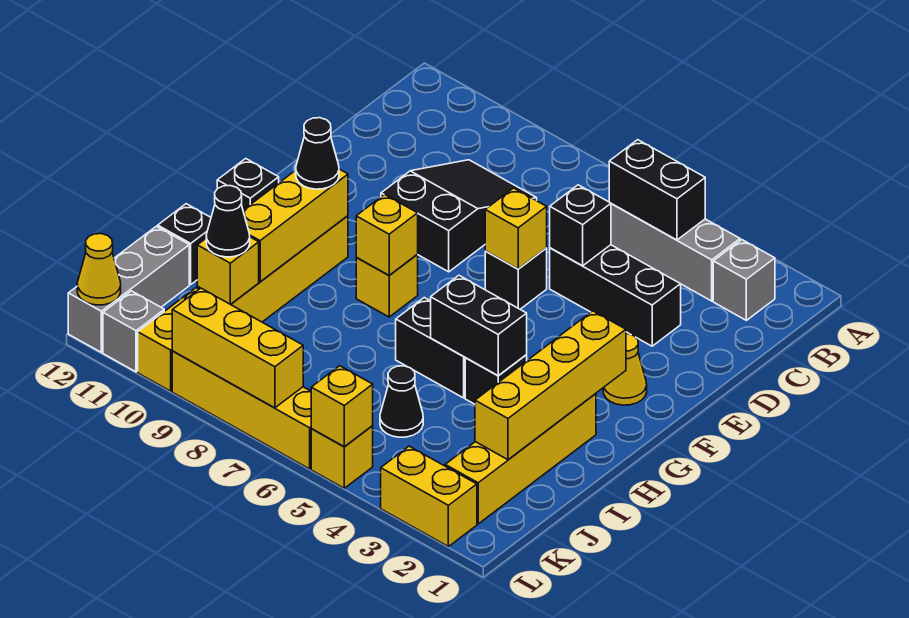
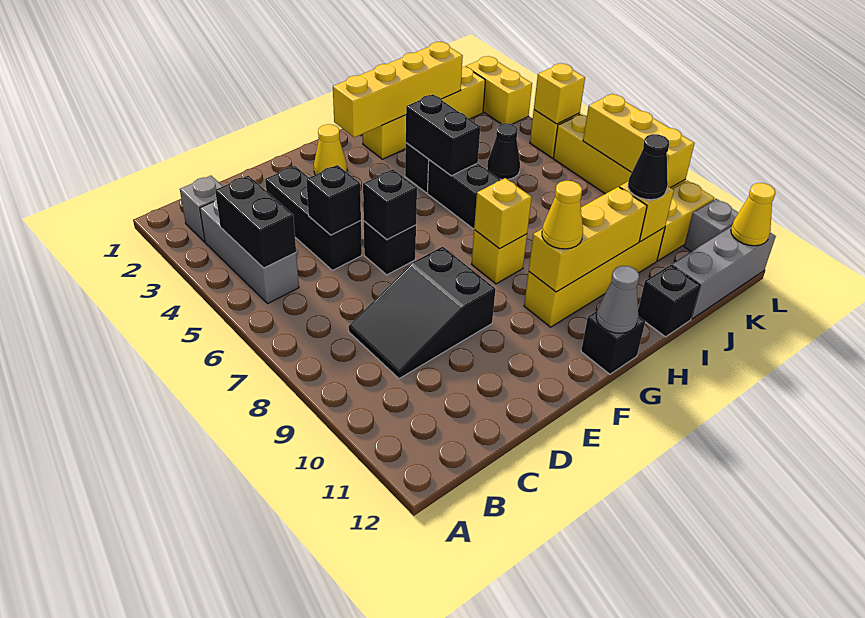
yellow brick E6 level 2 -> black brick E6 level 2
black cone G10 level 3 -> yellow cone G10 level 3
none -> grey cone G12 level 2

